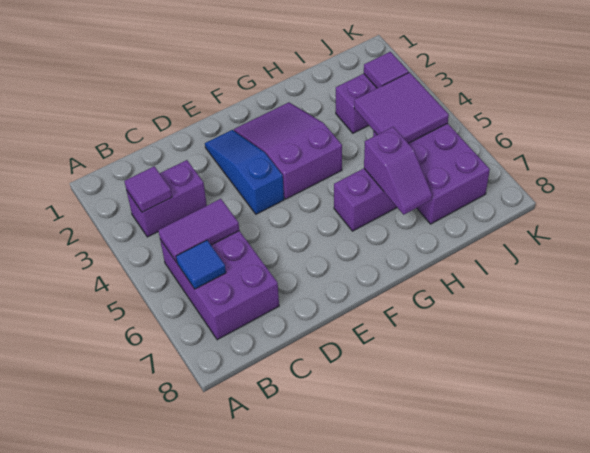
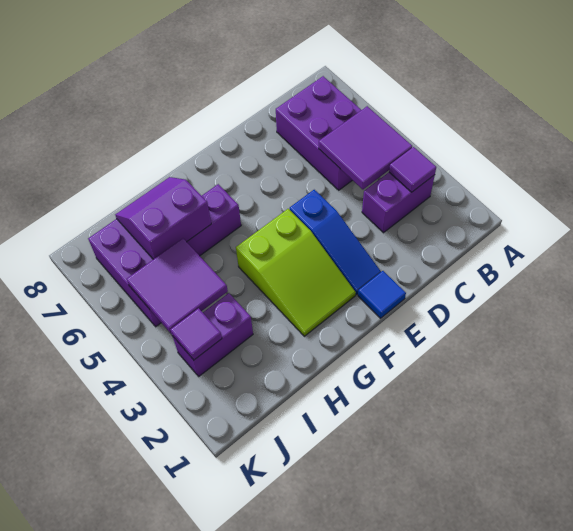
purple tile B5:C5 level 2 -> purple tile B4:C5 level 2
blue tile B6 level 2 -> blue tile E1 level 1
purple slope F2:G4 level 1 top 4 -> lime slope F2:G4 level 1 top 4
purple slope H6:H7 level 2 top 6 -> purple slope H6:I7 level 2 top 6

